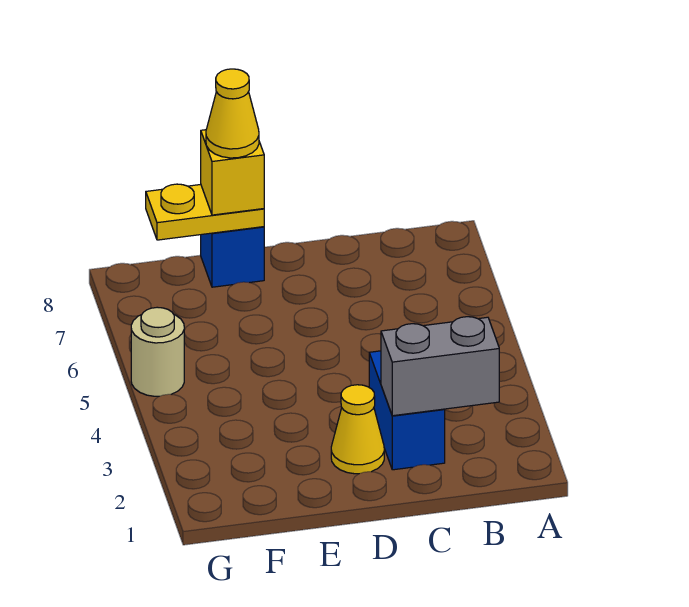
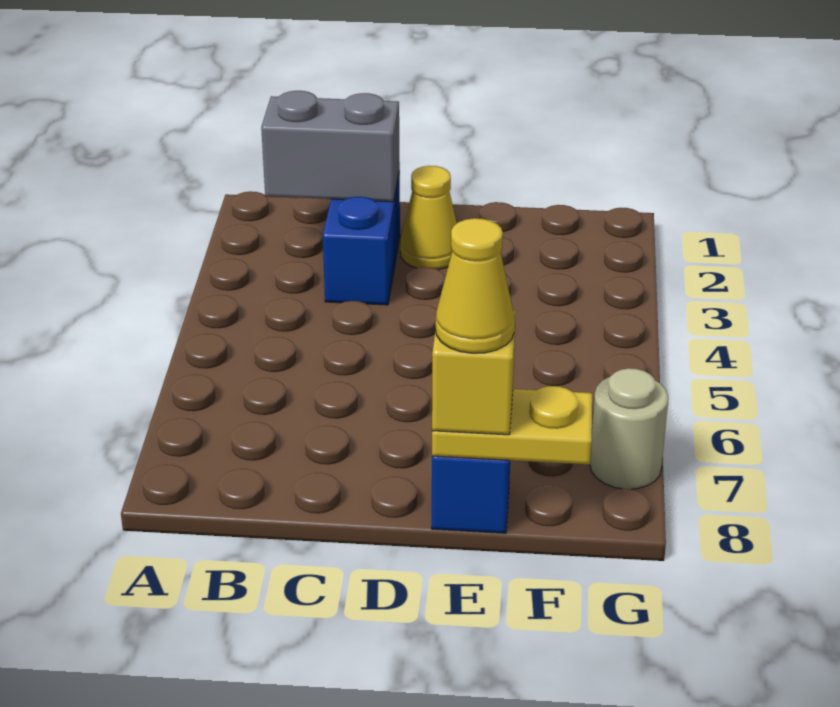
tan round brick G5 level 1 -> tan round brick G7 level 1

